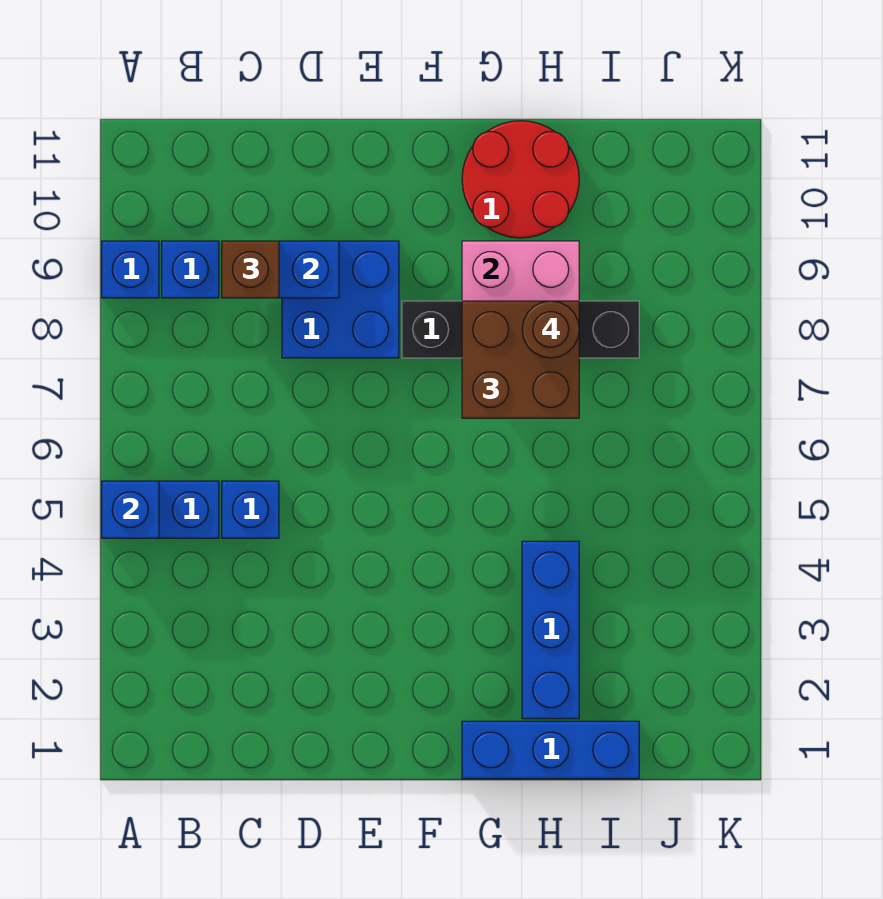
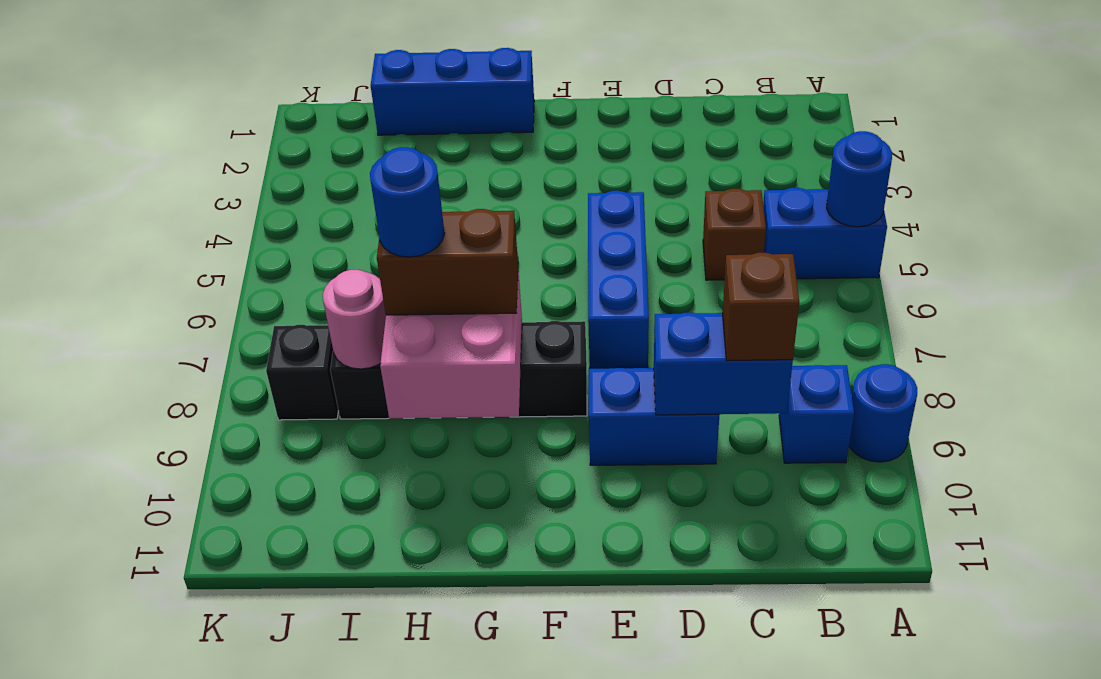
blue brick A5 level 2 -> blue round brick A5 level 2
blue brick A9 level 1 -> blue round brick A9 level 1
blue brick C5 level 1 -> brown brick C5 level 1
blue brick D8:E9 level 1 -> blue brick D9:E9 level 1
brown brick G7:H8 level 3 -> brown brick G8:H8 level 3
red round brick G10:H11 level 1 -> none
blue brick H2:H4 level 1 -> blue brick E5:E7 level 1
brown round brick H8 level 4 -> blue round brick H8 level 4
none -> pink round brick I8 level 2
none -> black brick J8 level 1

